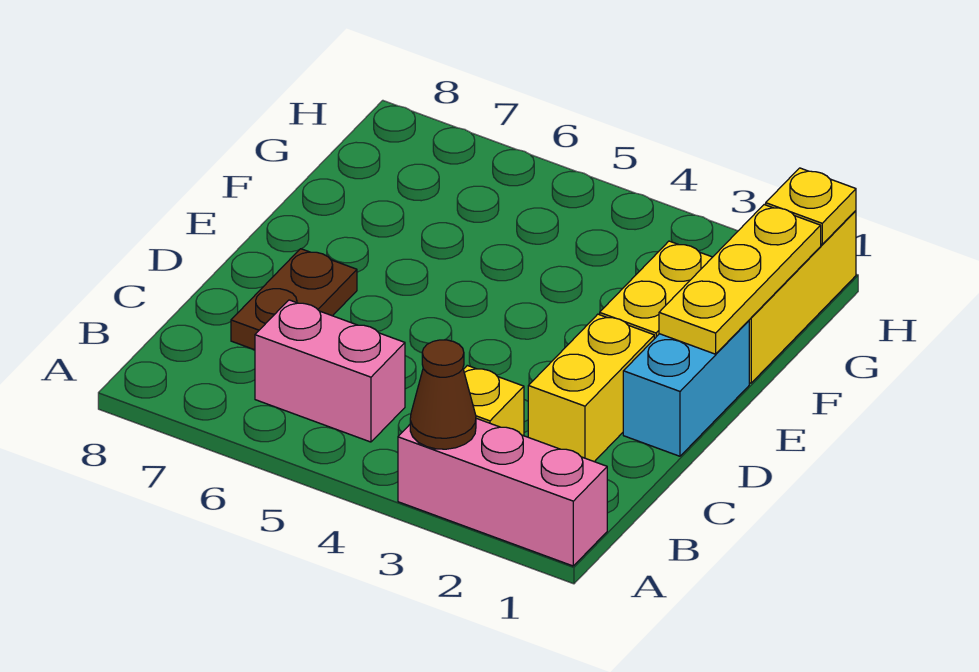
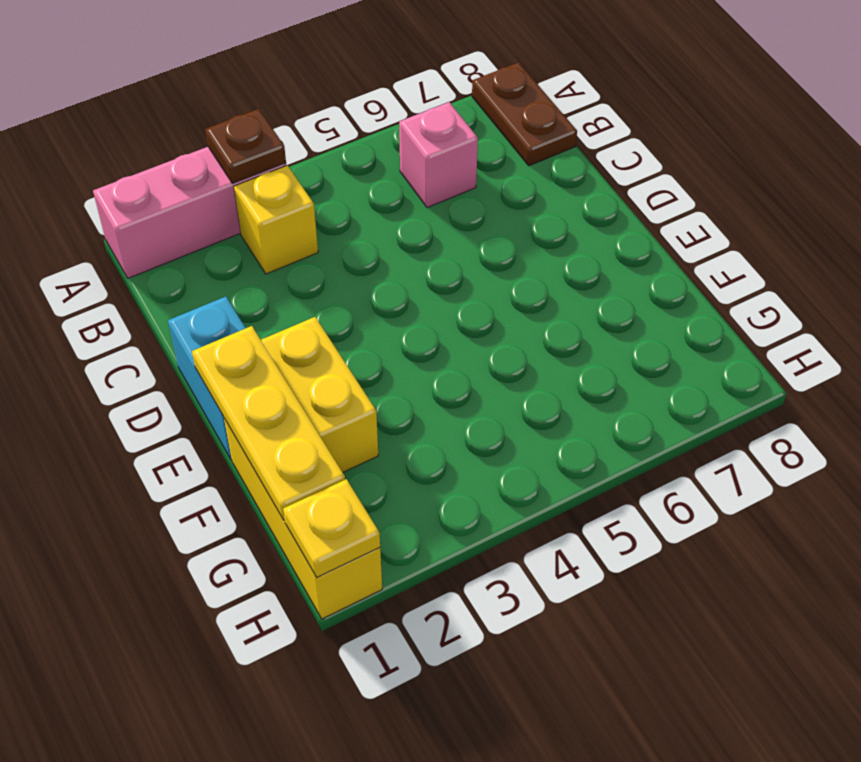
brown cone A3 level 2 -> brown plate A3 level 2
pink brick B5:B6 level 1 -> pink brick B6 level 1
yellow brick C2:D2 level 1 -> none
brown plate C7:D7 level 1 -> brown plate A8:B8 level 1

